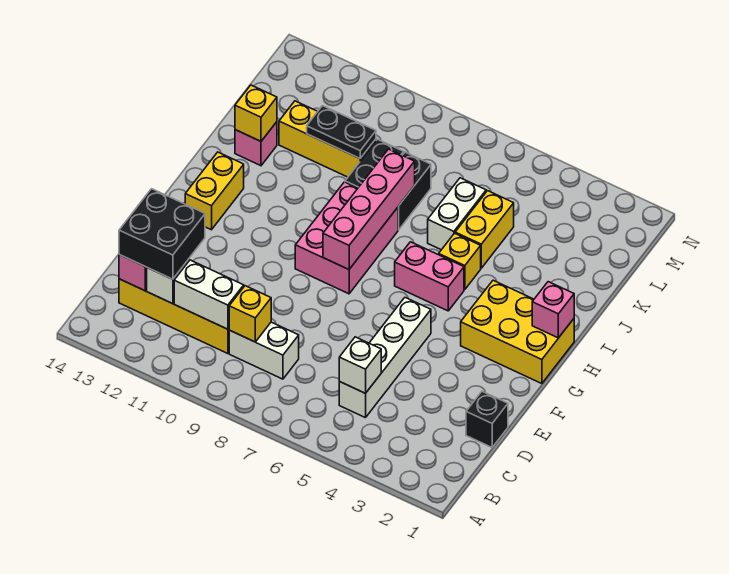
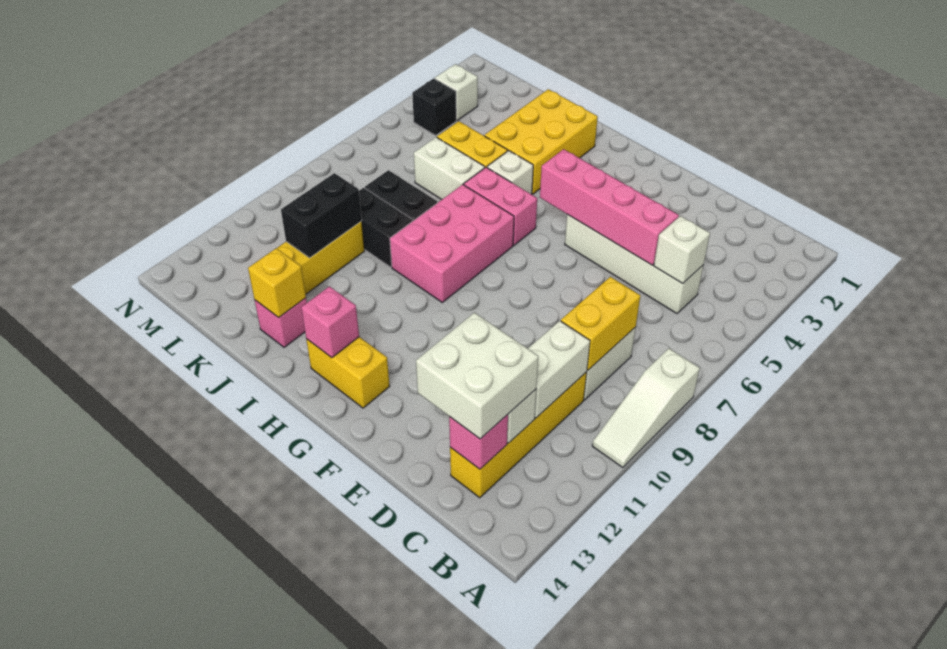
none -> white slope A8:A10 level 1 top 8
yellow brick C9 level 2 -> yellow brick C8:C9 level 2
black brick C12:D13 level 3 -> white brick C12:D13 level 3
black brick D1 level 1 -> black brick M4 level 1
yellow brick G1:H3 level 1 -> yellow brick I2:J4 level 1
pink brick G8:I9 level 1 -> pink brick H7:I9 level 1
pink brick G8:J8 level 2 -> pink brick D5:G5 level 2
pink brick H1 level 2 -> pink brick H13 level 2
pink brick H5:H6 level 1 -> pink brick H6:I6 level 1
yellow brick I5 level 1 -> white brick I5 level 1
black plate K10:K11 level 2 -> black brick K10:K11 level 2
none -> white brick M3 level 1

